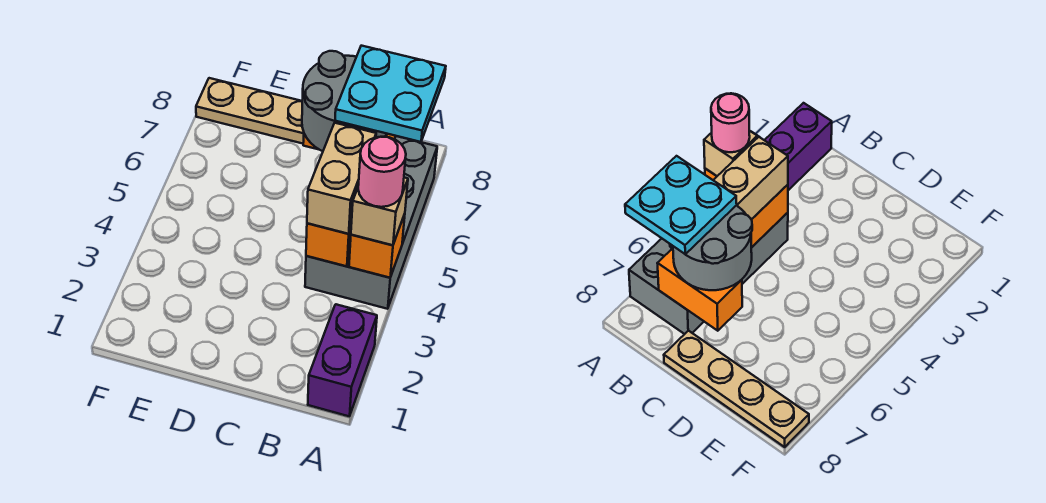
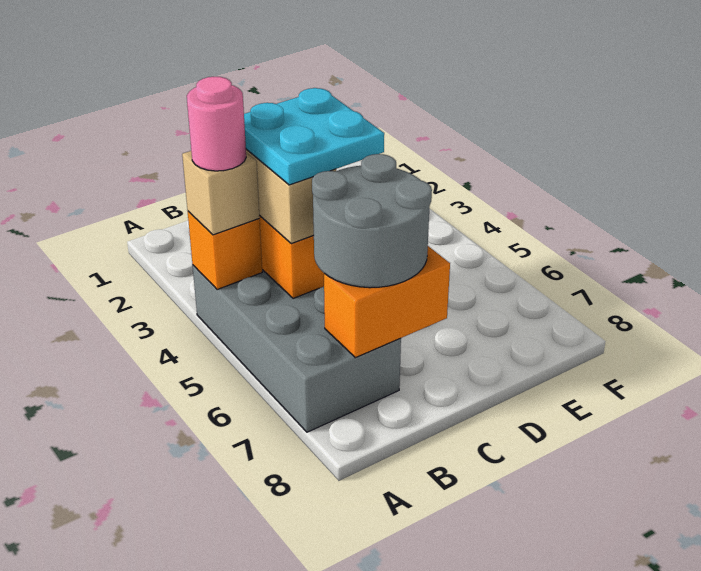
purple brick A1:A2 level 1 -> none
cyan plate A6:B7 level 4 -> cyan plate B4:C5 level 4
tan plate C8:F8 level 1 -> none

